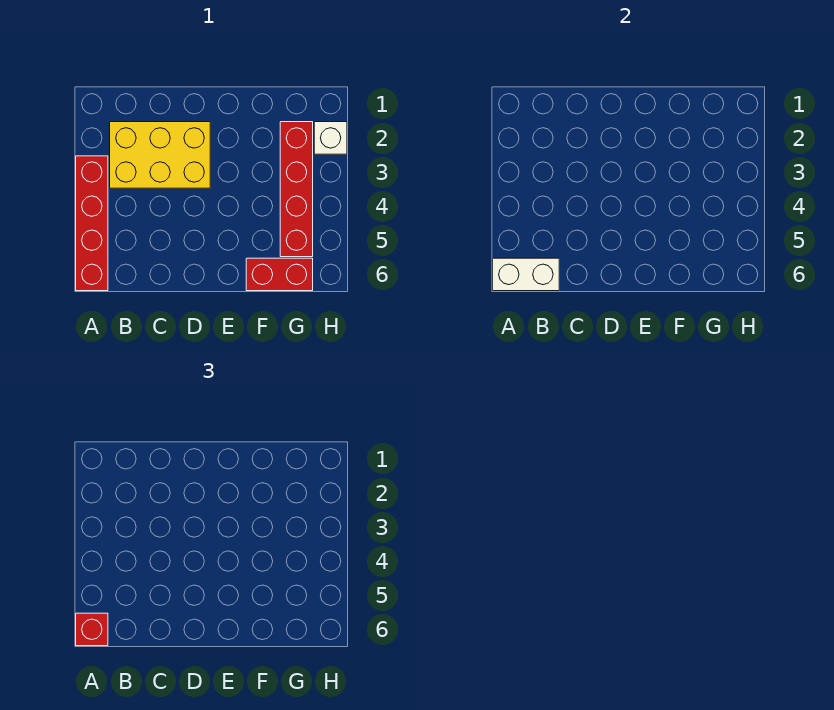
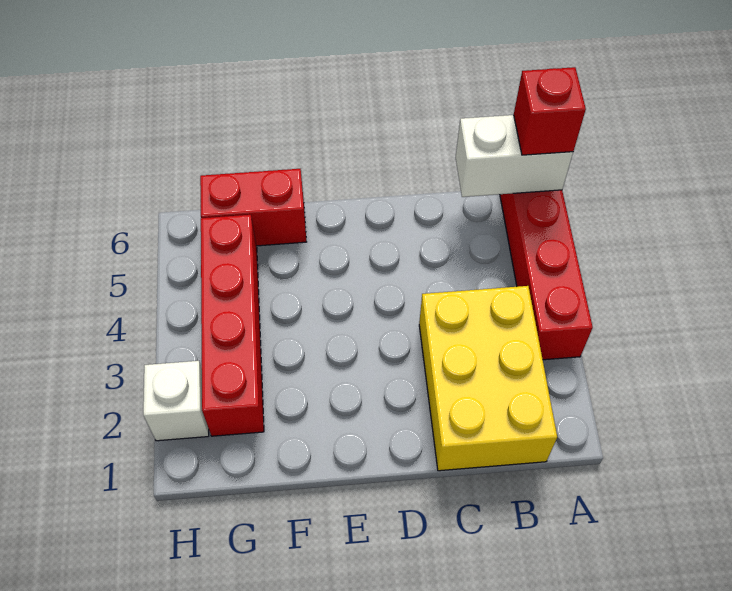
yellow brick B2:D3 level 1 -> yellow brick B1:C3 level 1

